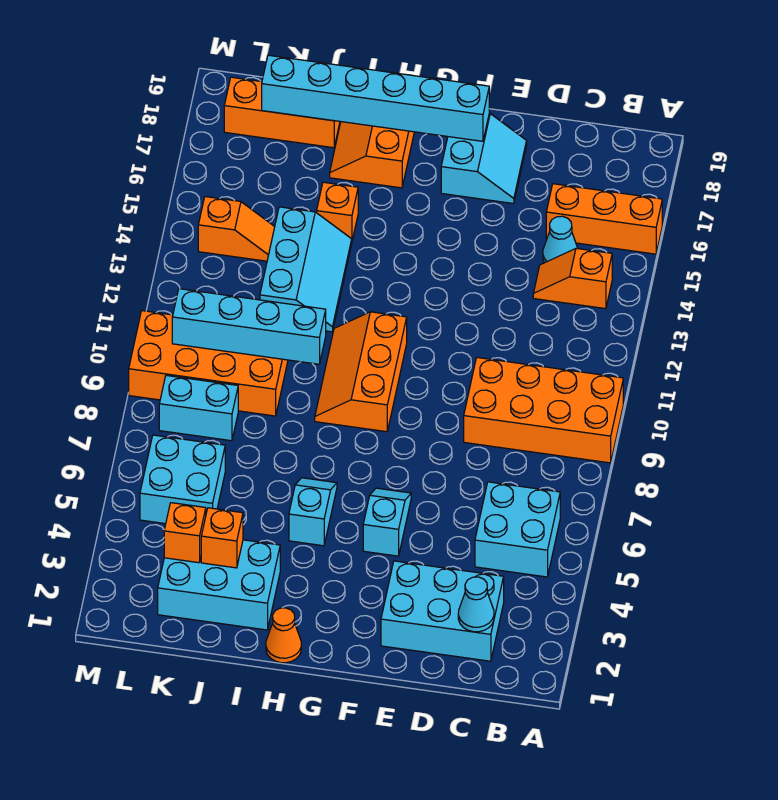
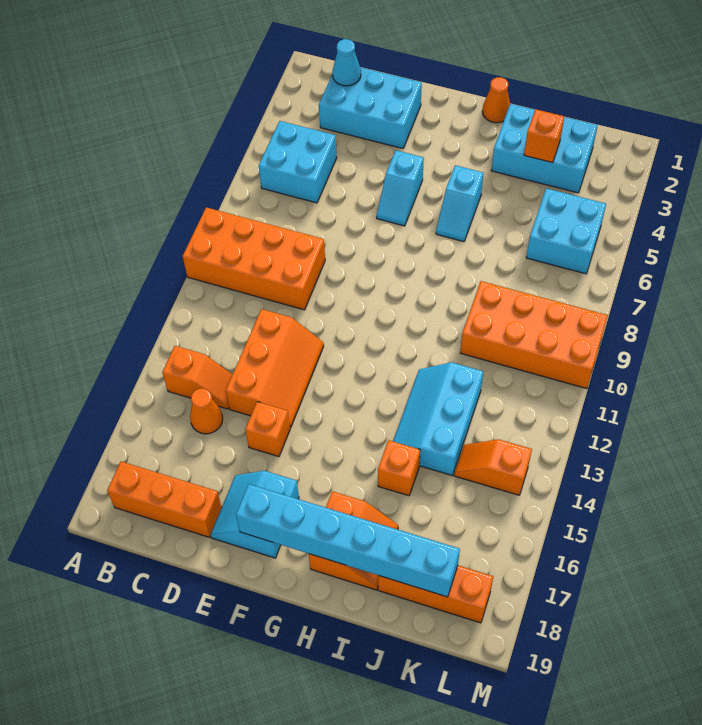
orange brick A16:C16 level 1 -> orange brick B18:D18 level 1
cyan cone C15 level 1 -> orange cone C15 level 1
orange slope G9:H11 level 1 top G -> orange slope D12:E14 level 1 top D
cyan brick I10:L10 level 2 -> none
orange brick K3 level 2 -> orange brick E15 level 1
cyan brick K8:L8 level 1 -> none

